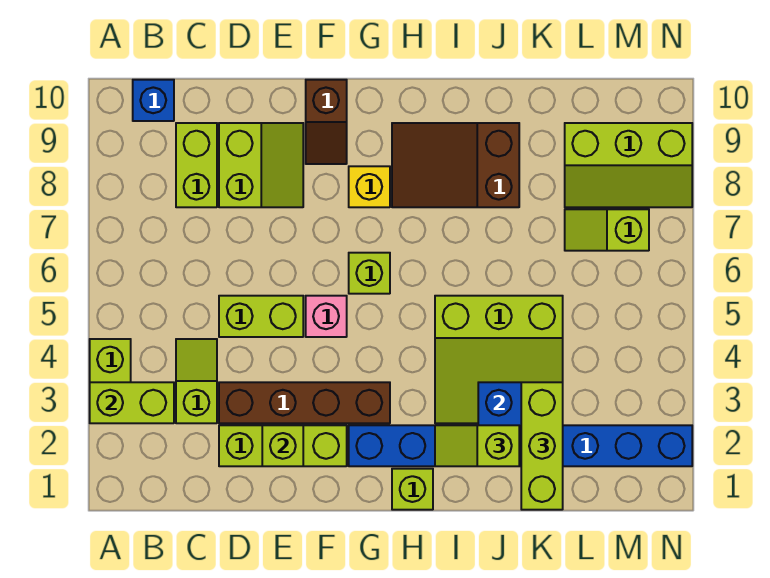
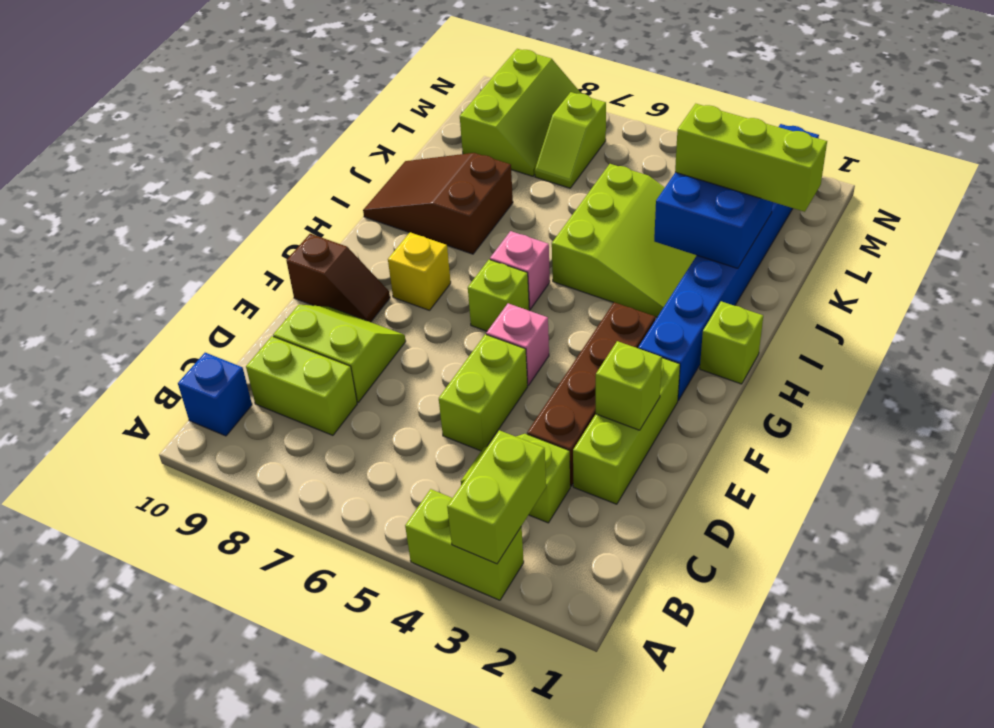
none -> pink brick H6 level 1
brown slope H8:J9 level 1 top J -> brown slope I8:J10 level 1 top 8
lime slope I2:J2 level 3 top J -> none

